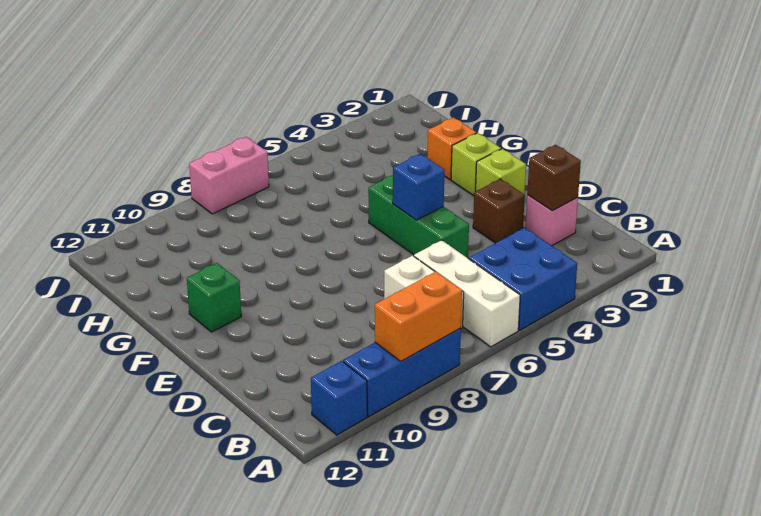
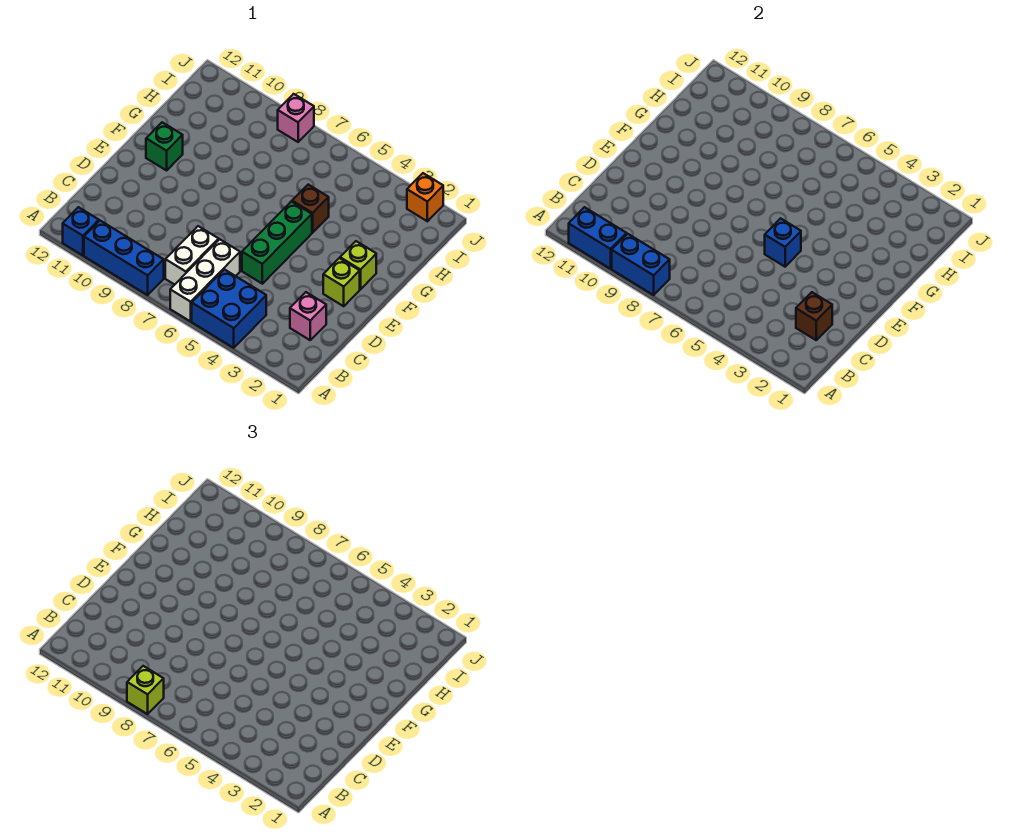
orange brick A8:A9 level 2 -> blue brick A8:A9 level 2
none -> lime brick A8 level 3
none -> blue brick A10:A11 level 2
brown brick D3 level 1 -> brown brick G5 level 1
orange brick G2 level 1 -> orange brick J2 level 1
pink brick J7:J8 level 1 -> pink brick J8 level 1

